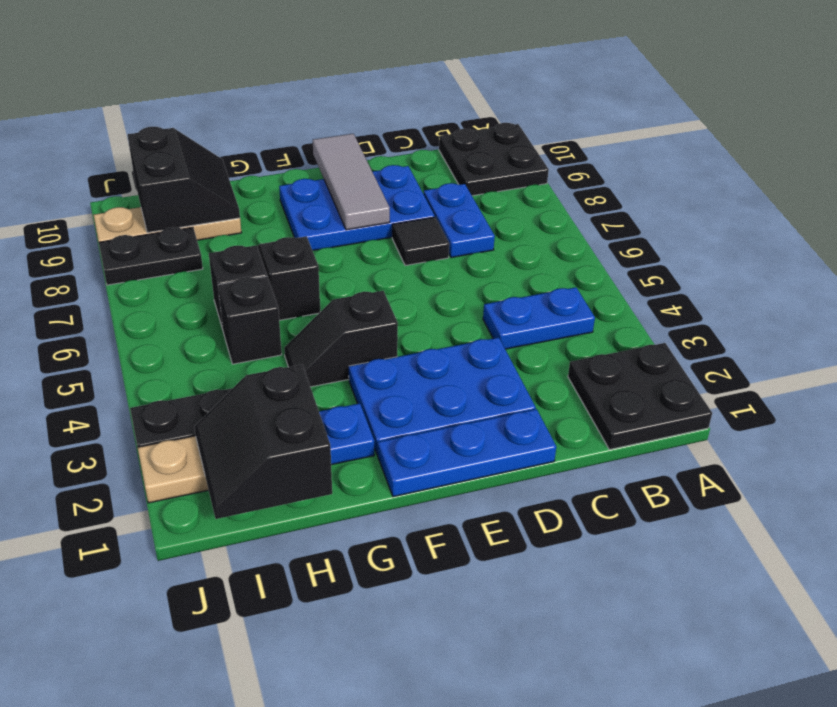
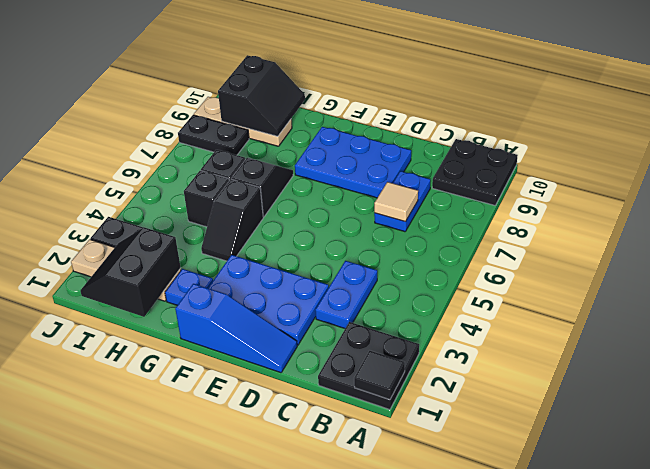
blue plate B4:C4 level 1 -> blue plate C3:C4 level 1
none -> tan tile C7 level 2
blue plate D1:F1 level 1 -> blue slope D1:F1 level 1 top F
black tile D7 level 1 -> black tile A1 level 2
grey tile E8:E10 level 2 -> none
black slope F4:G4 level 1 top F -> black slope G4:G5 level 1 top 5

